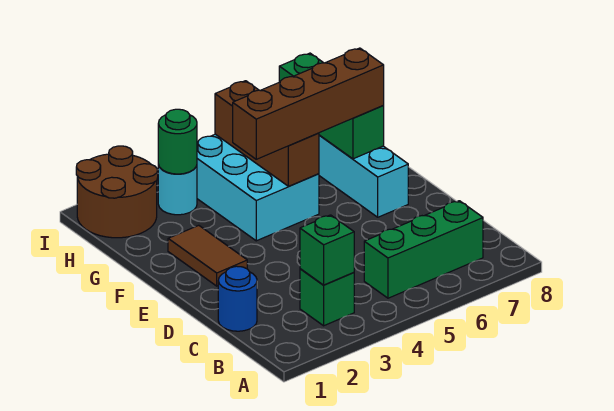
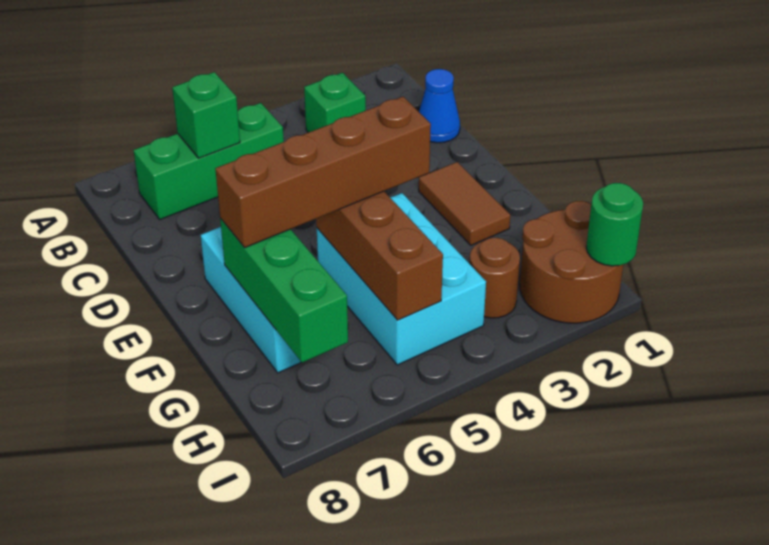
green brick B3 level 2 -> green brick B6 level 2
blue round brick C1 level 1 -> blue cone C1 level 1
cyan round brick H3 level 1 -> brown round brick H3 level 1
green round brick H3 level 2 -> green round brick I1 level 2

